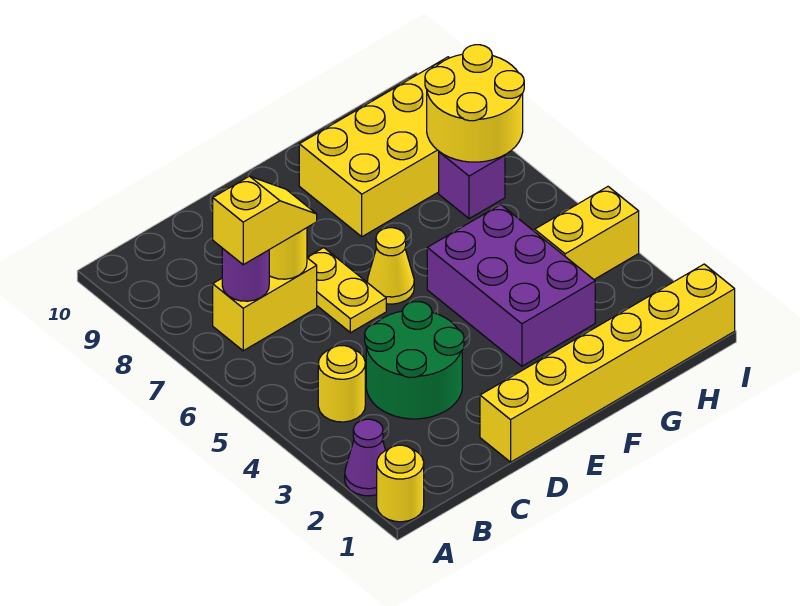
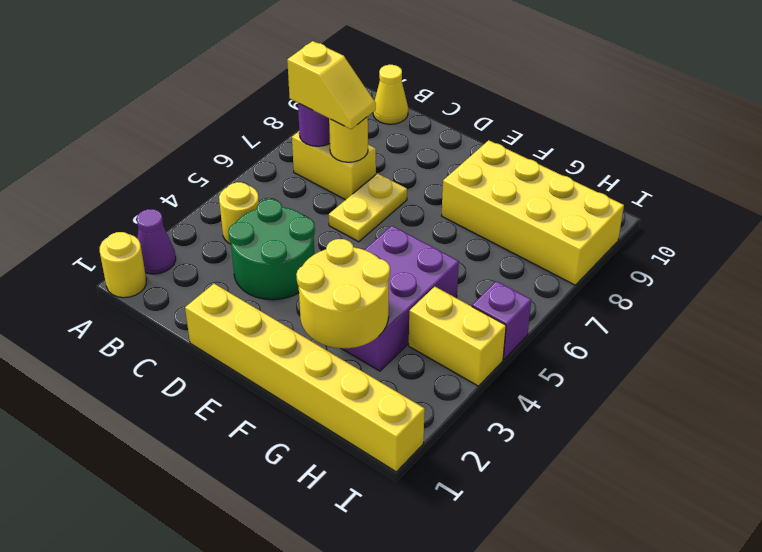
yellow cone E6 level 1 -> yellow cone B10 level 1
purple brick H7 level 1 -> purple brick I5 level 1
yellow round brick H7:I8 level 2 -> yellow round brick F2:G3 level 2

